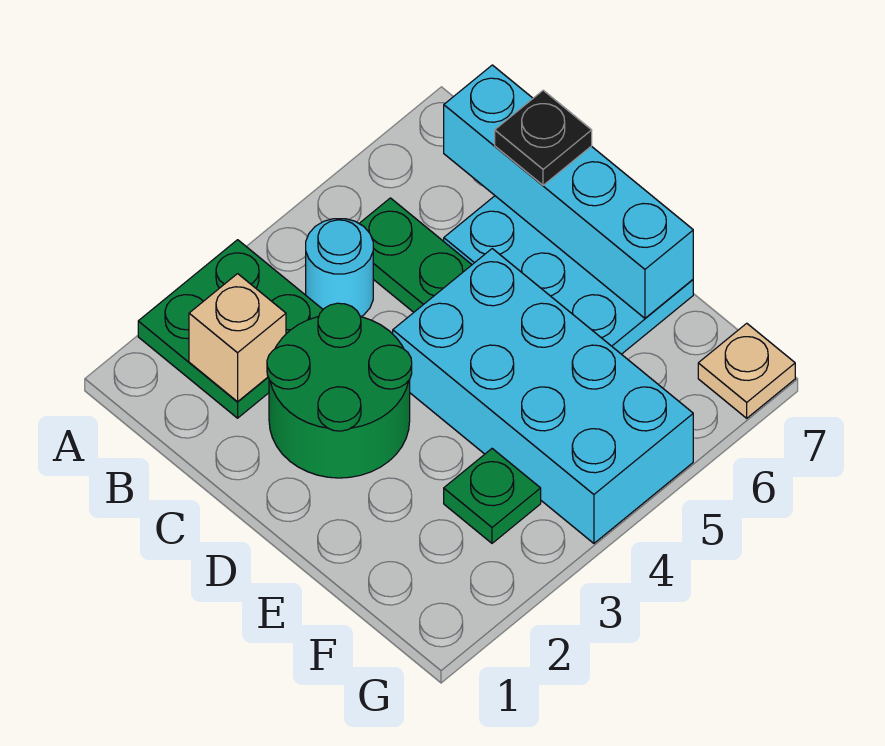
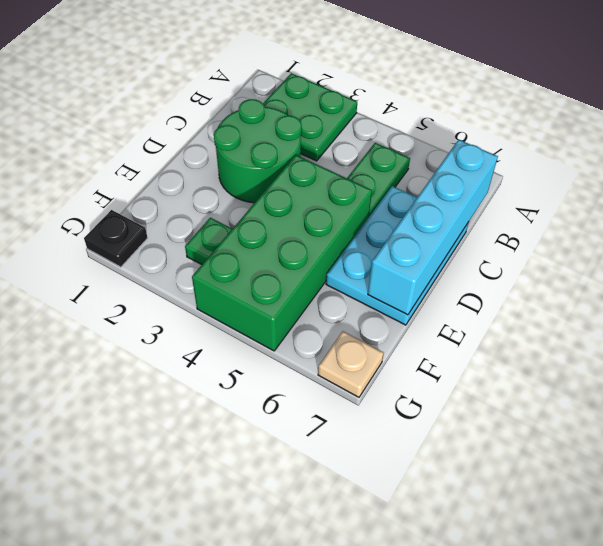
tan brick B2 level 2 -> none
cyan round brick B4 level 1 -> none
black plate C7 level 3 -> black plate G1 level 1
cyan brick D4:G5 level 1 -> green brick D4:G5 level 1

